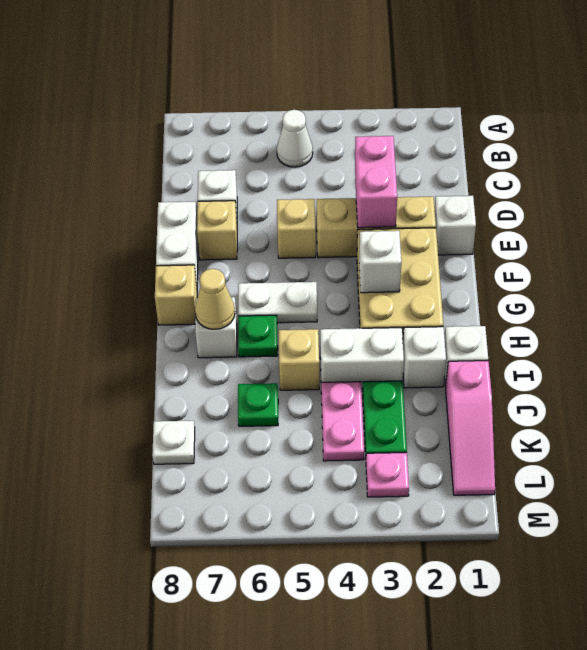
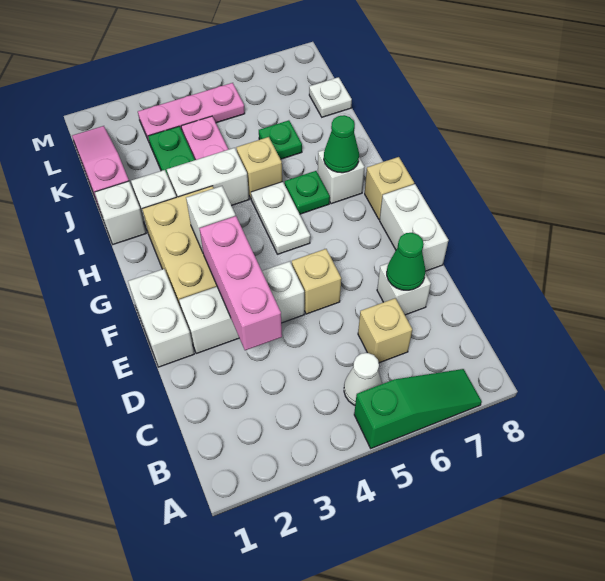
none -> green slope A5:A7 level 1 top 5
pink brick D3:E3 level 2 -> pink brick D3:F3 level 2
none -> green cone D7 level 2
white brick E1 level 1 -> white brick E1:F1 level 1
tan brick E2:E4 level 1 -> white brick E2:E4 level 1
tan brick E7 level 1 -> tan brick C6 level 1
white plate G5:G6 level 1 -> white plate G5:H5 level 1
tan cone H7 level 2 -> green cone H7 level 2
pink plate L3 level 1 -> pink plate L3:L5 level 1

